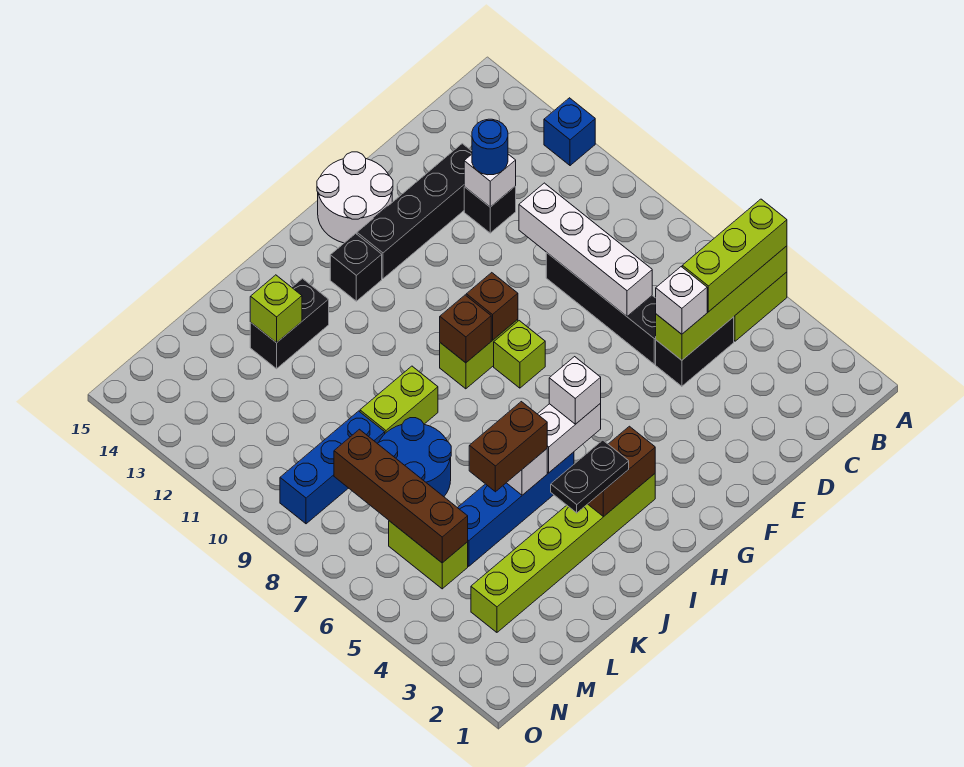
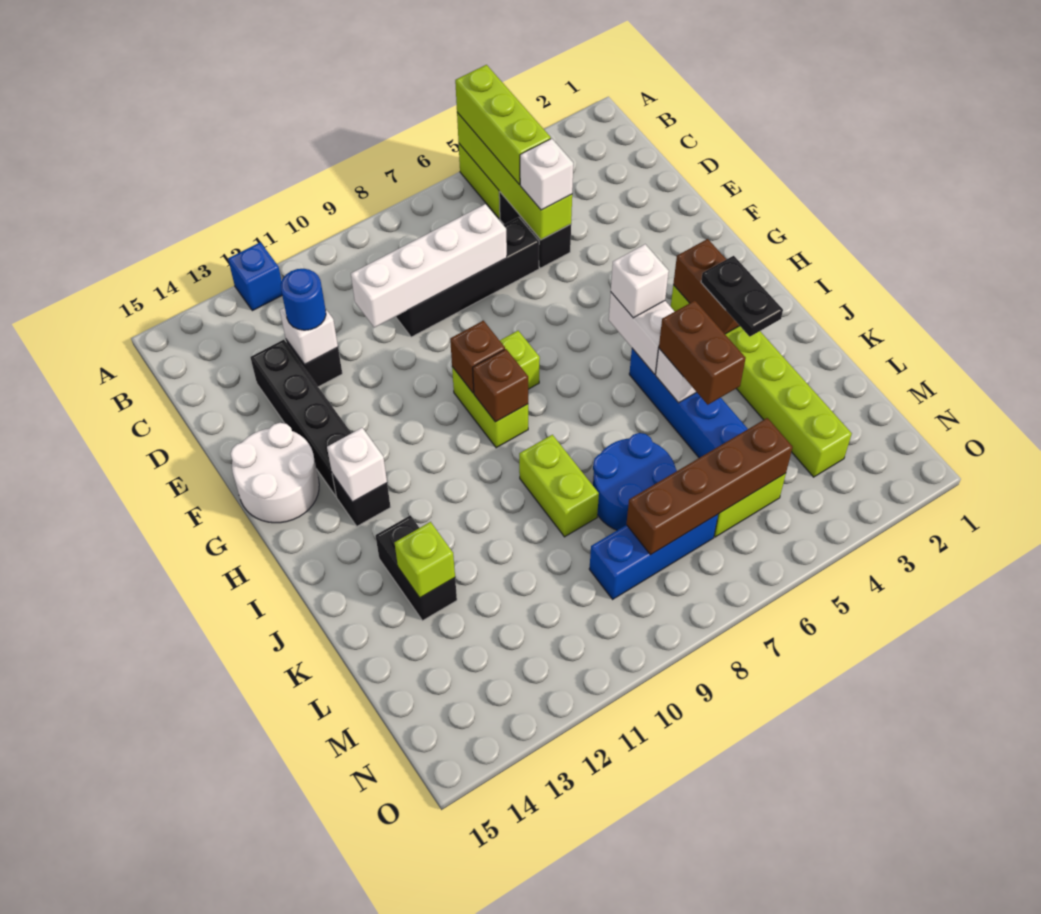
none -> white brick H13 level 2
blue brick L9:N9 level 1 -> blue brick M7:M9 level 1

